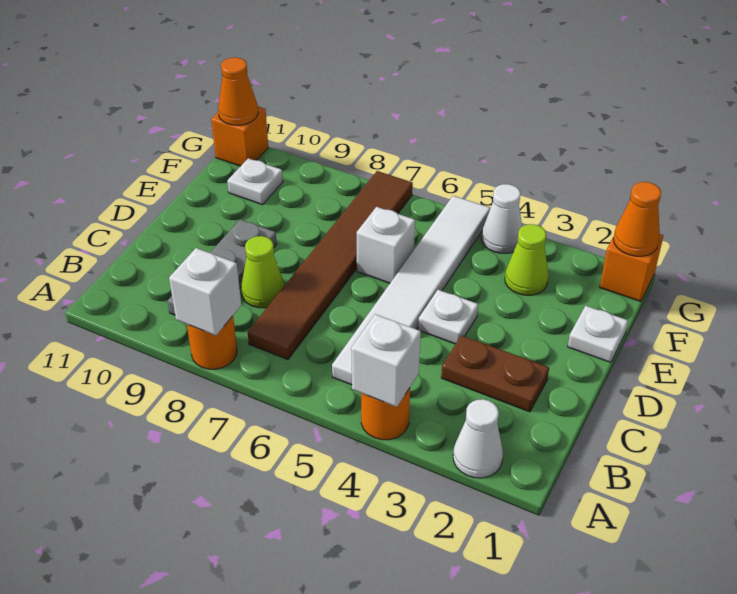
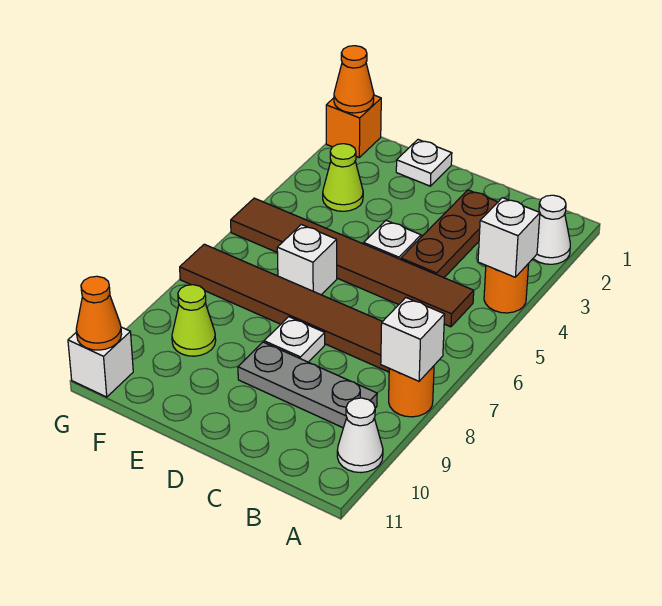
white tile B5:G5 level 1 -> brown tile B5:G5 level 1
brown plate C2:C3 level 1 -> brown plate C2:C4 level 1
lime cone C8 level 1 -> lime cone F9 level 1
white plate F10 level 1 -> white plate D8 level 1
white cone G4 level 1 -> white cone A10 level 1
orange brick G11 level 1 -> white brick G11 level 1

